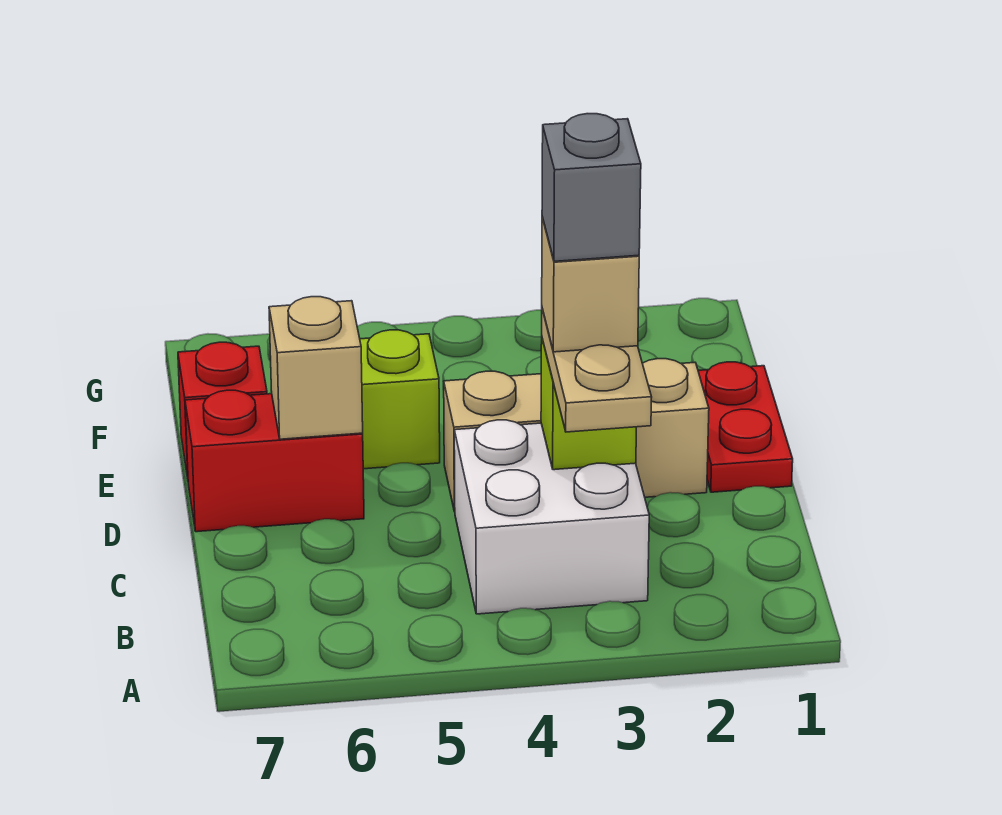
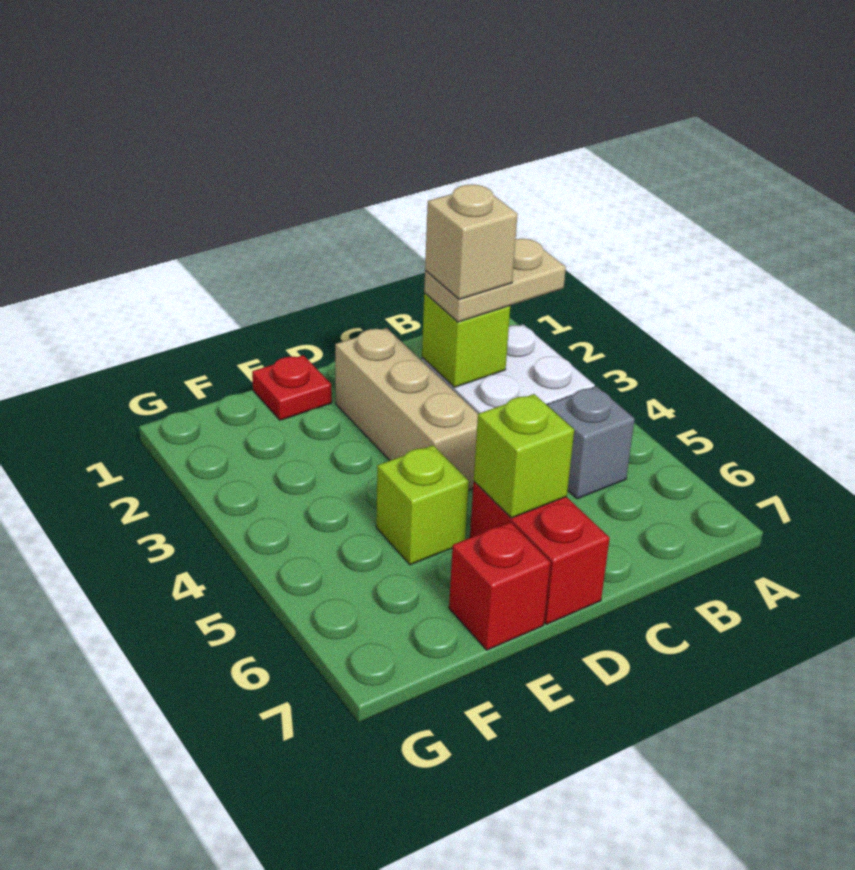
grey brick C3 level 5 -> grey brick B5 level 1
red plate D1:E1 level 1 -> red plate E1 level 1
tan brick D6 level 2 -> lime brick D6 level 2

